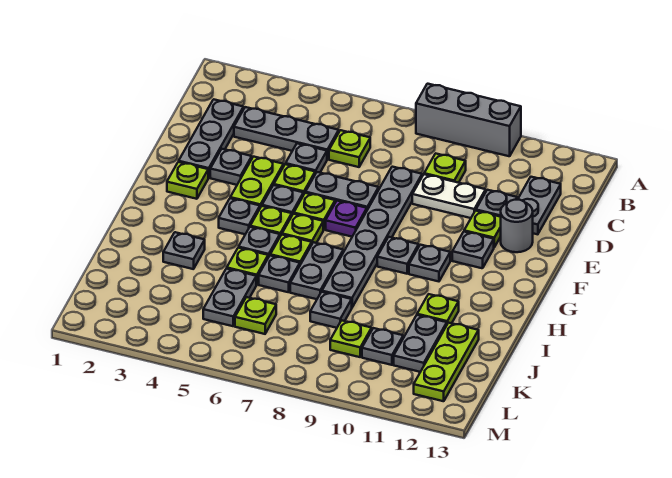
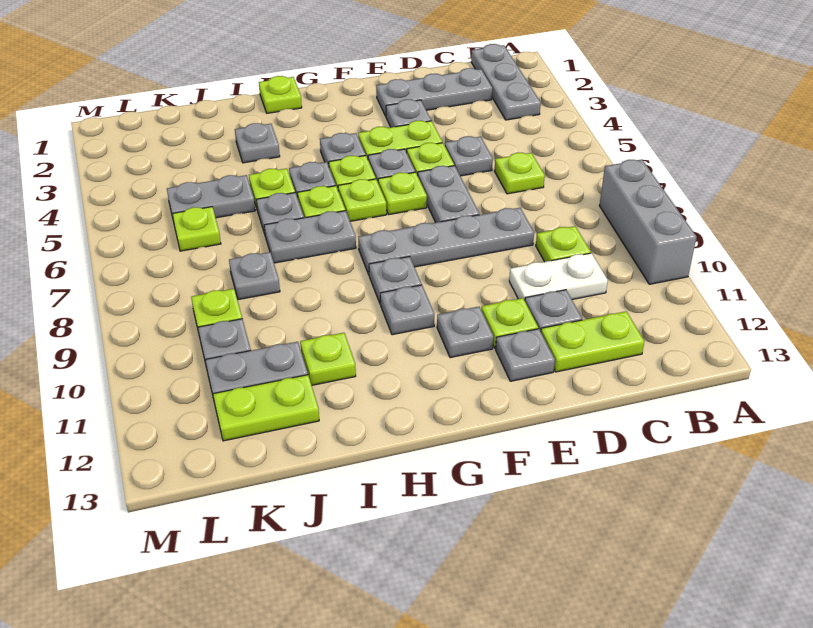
grey plate C3:C5 level 1 -> grey plate B1:B3 level 1
grey plate C12:D12 level 1 -> lime plate C12:D12 level 1
grey plate D8:I8 level 1 -> grey plate D8:G8 level 1
white plate D9:D10 level 1 -> white plate C10:D10 level 1
grey round brick E12 level 1 -> grey plate E12 level 1
lime plate F2 level 1 -> lime plate H1 level 1
purple plate F7 level 1 -> none
lime plate J12:L12 level 1 -> lime plate J12:K12 level 1

